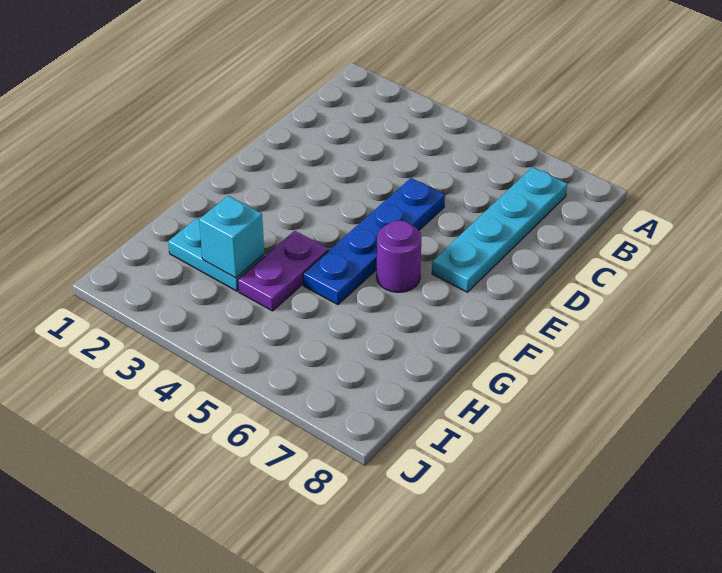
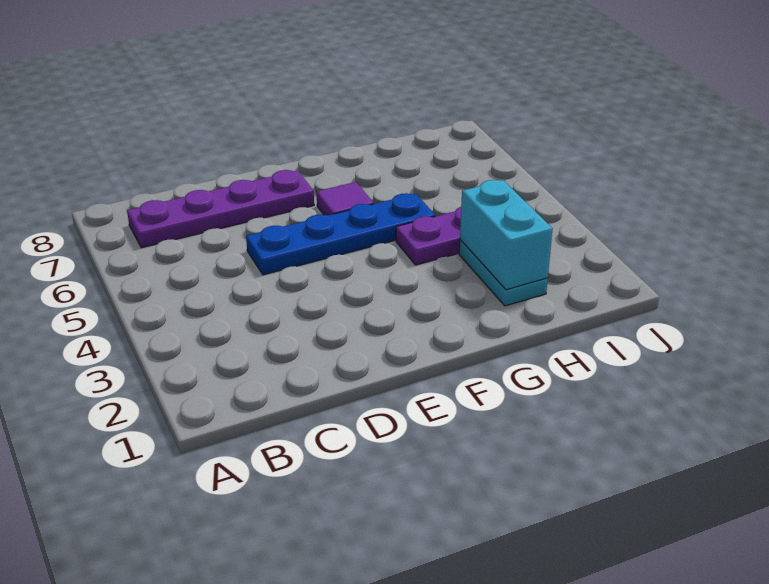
cyan plate B7:E7 level 1 -> purple plate B7:E7 level 1
purple round brick F6 level 1 -> purple tile F6 level 1
cyan brick H3 level 2 -> cyan brick H2:H3 level 2

